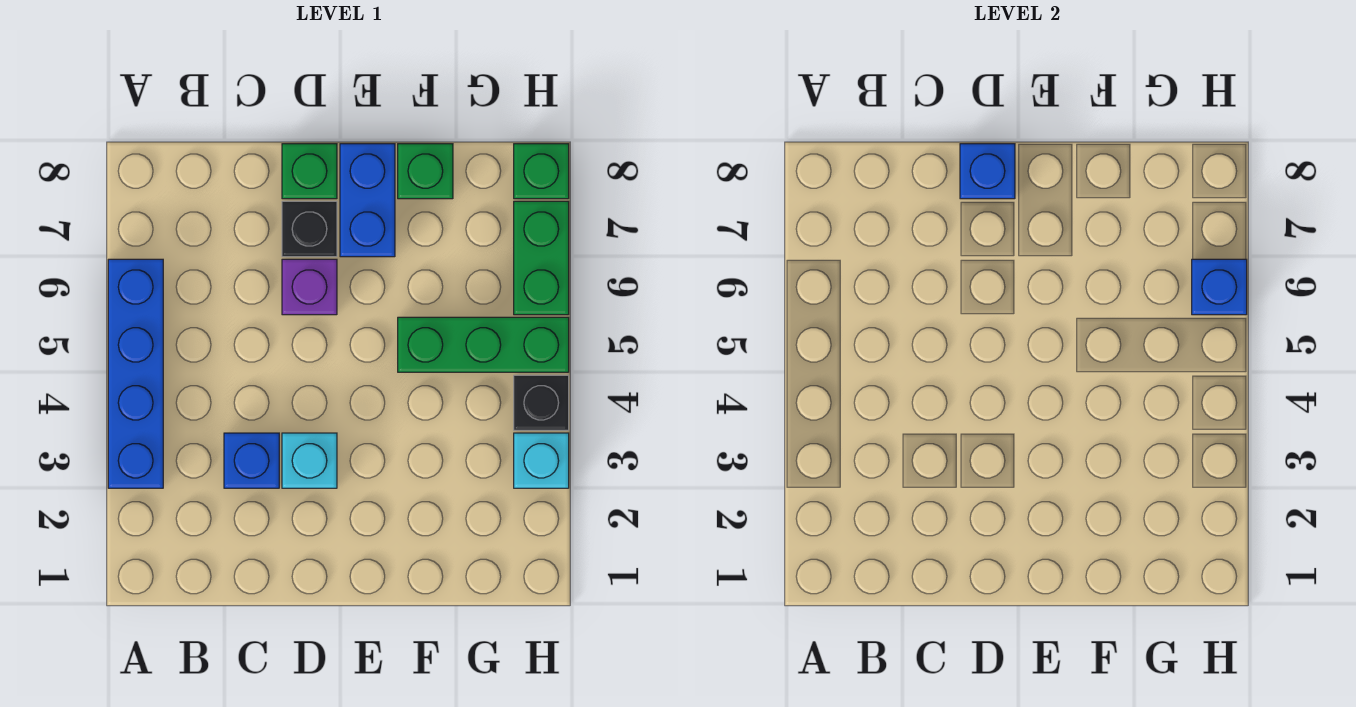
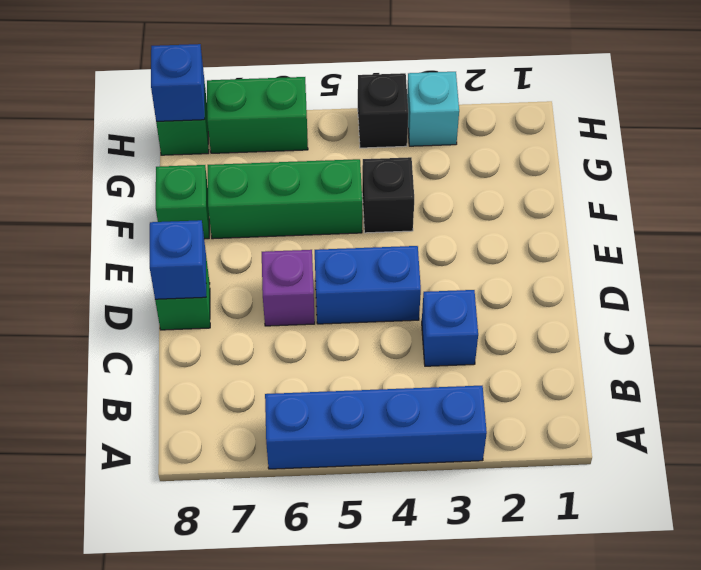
cyan brick D3 level 1 -> none
black brick D7 level 1 -> black brick F4 level 1
blue brick E7:E8 level 1 -> blue brick D4:D5 level 1
green brick F5:H5 level 1 -> green brick F5:F7 level 1
blue brick H6 level 2 -> blue brick H8 level 2

